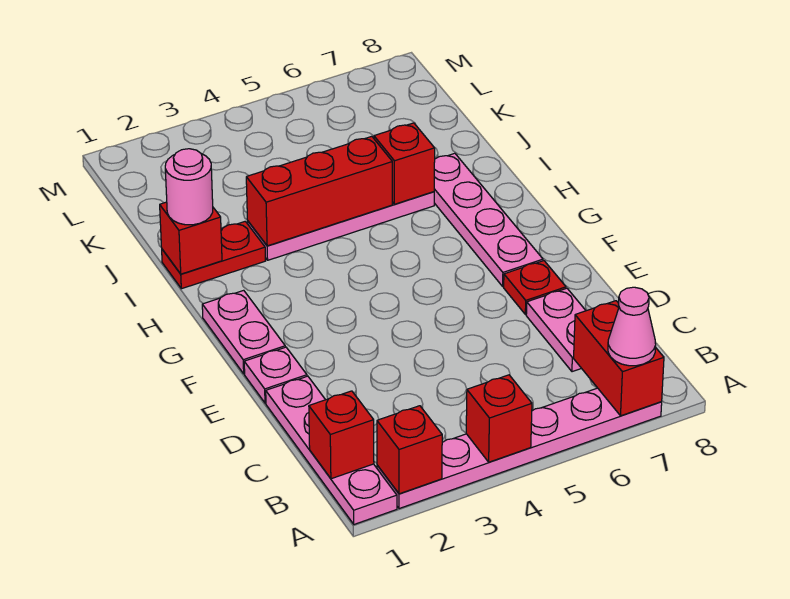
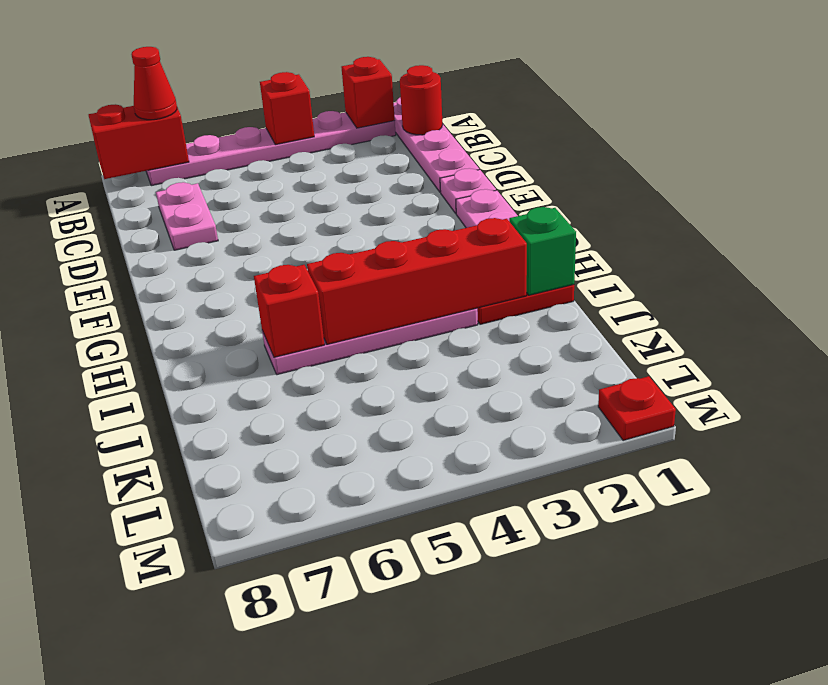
red brick A7:B7 level 2 -> red brick A7:A8 level 2
pink cone A7 level 3 -> red cone A7 level 3
red brick B1 level 2 -> red round brick B1 level 2
red plate E7 level 1 -> red plate M1 level 1
pink plate F7:I7 level 1 -> none
red brick I1 level 2 -> green brick I1 level 2
pink round brick I1 level 3 -> none
red brick I3:I5 level 2 -> red brick I2:I5 level 2

